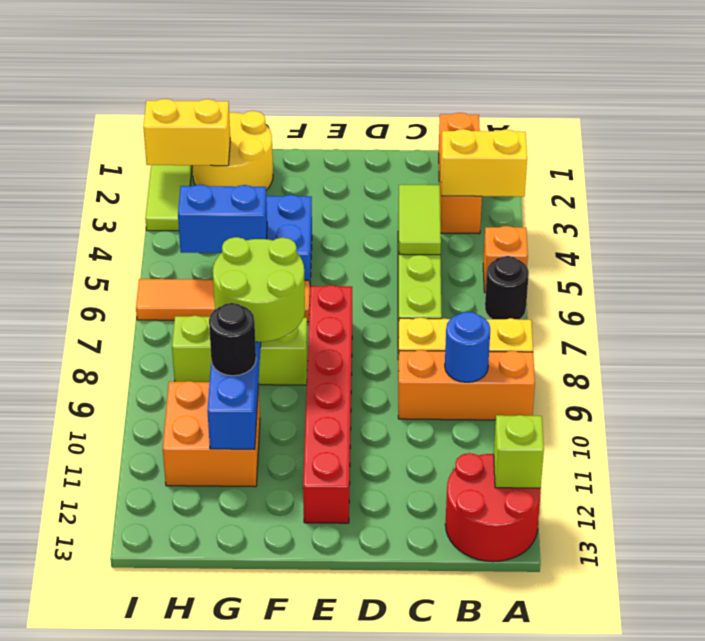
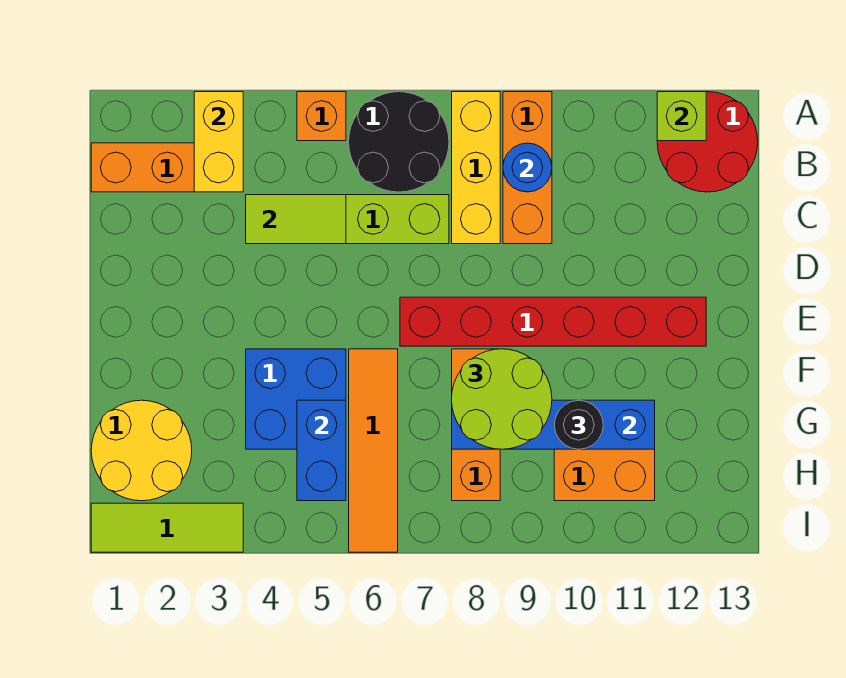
black round brick A6 level 1 -> black round brick A6:B7 level 1
lime brick F8:H8 level 1 -> orange brick F8:H8 level 1
yellow brick H2:I2 level 2 -> none

